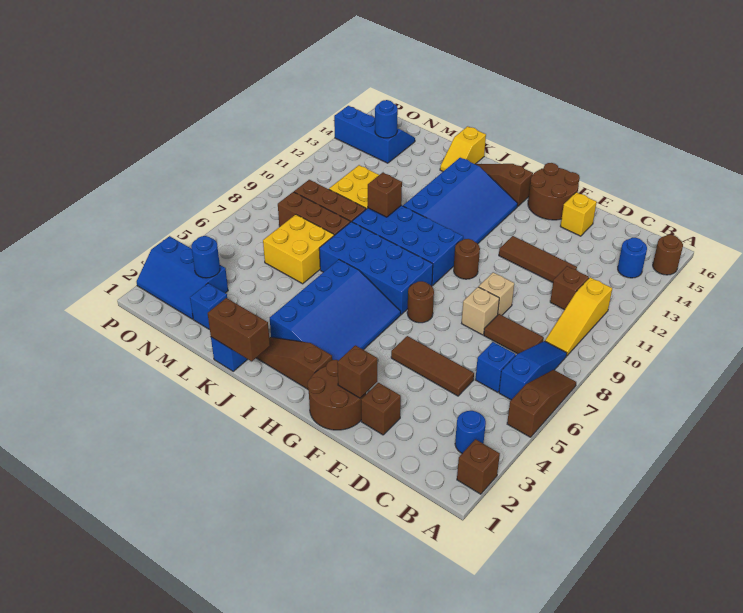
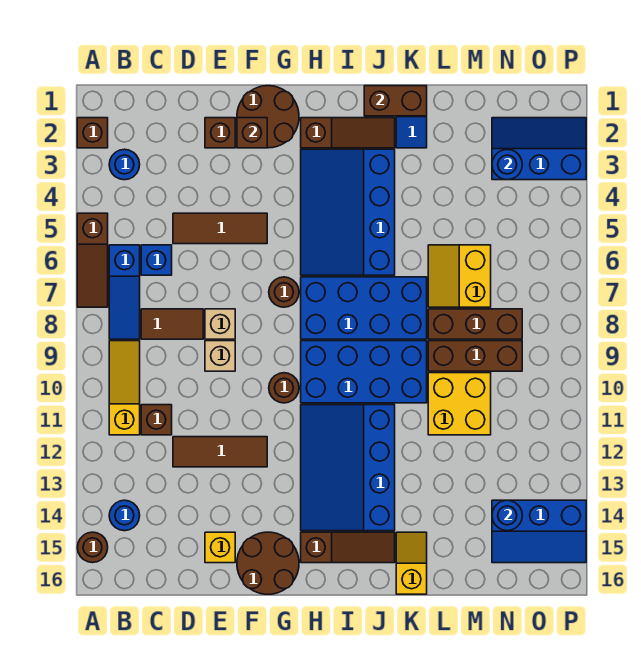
brown brick K10 level 2 -> none
yellow brick L6:M7 level 1 -> yellow slope L6:M7 level 1 top M
blue brick M2 level 1 -> none

